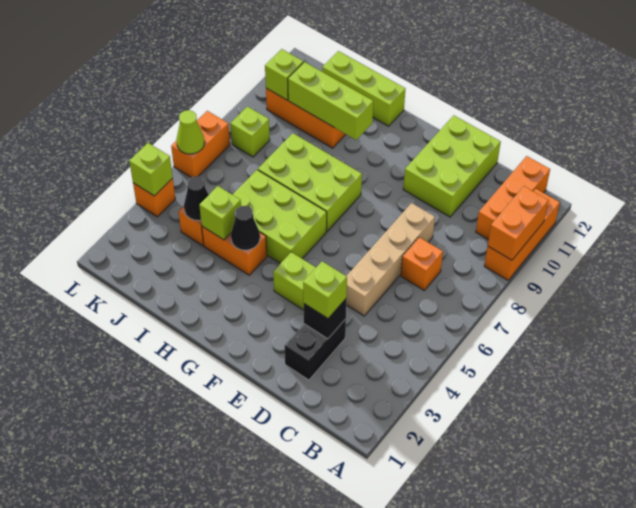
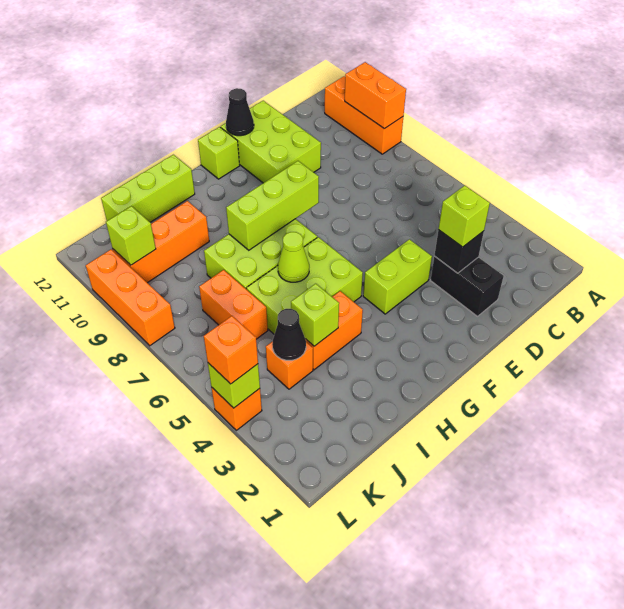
orange brick B10:B12 level 1 -> orange brick L8:L10 level 1
orange brick C7 level 1 -> orange brick L4 level 3
tan brick D5:D8 level 1 -> none
black cone H4 level 2 -> black cone E12 level 2
lime brick H10:J10 level 2 -> lime brick F8:H8 level 2
lime brick K8 level 1 -> lime brick F12 level 1
orange brick L6:L7 level 1 -> orange brick J6:J7 level 1
lime cone L6 level 2 -> lime cone H6 level 2

